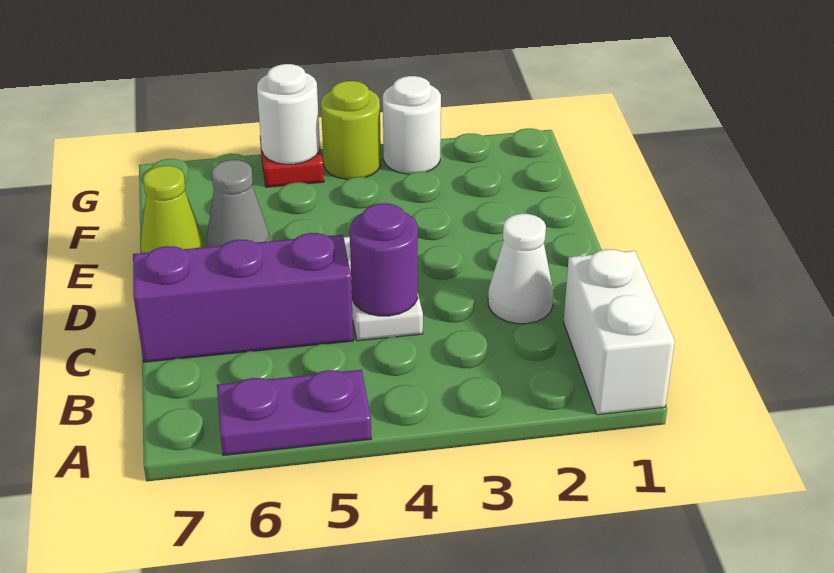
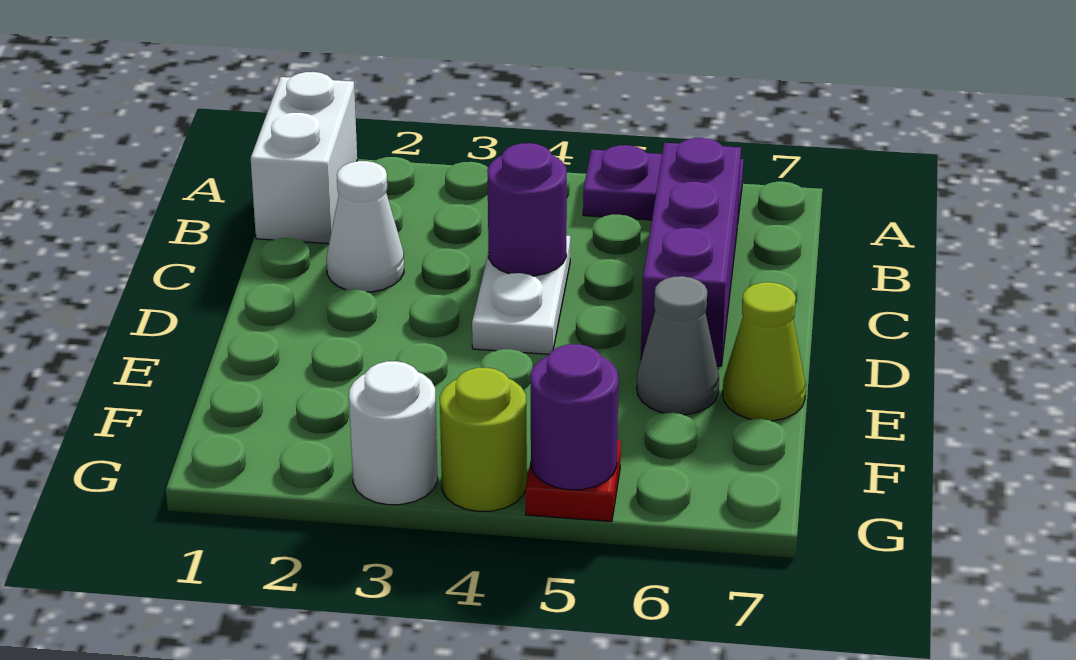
purple brick C5:C7 level 1 -> purple brick B6:D6 level 1
white round brick G5 level 2 -> purple round brick G5 level 2

